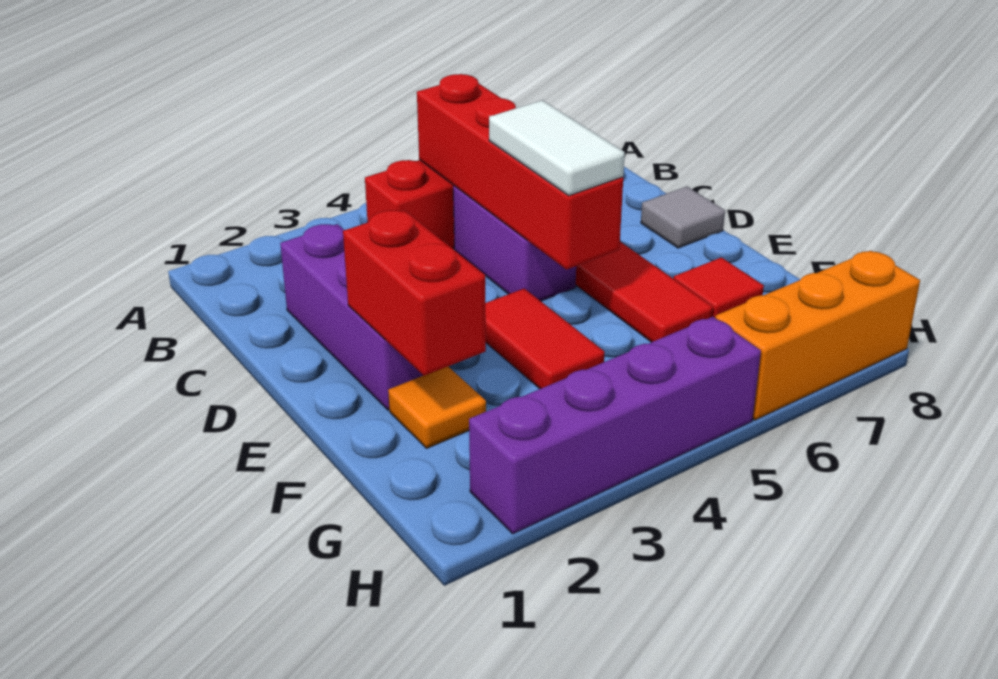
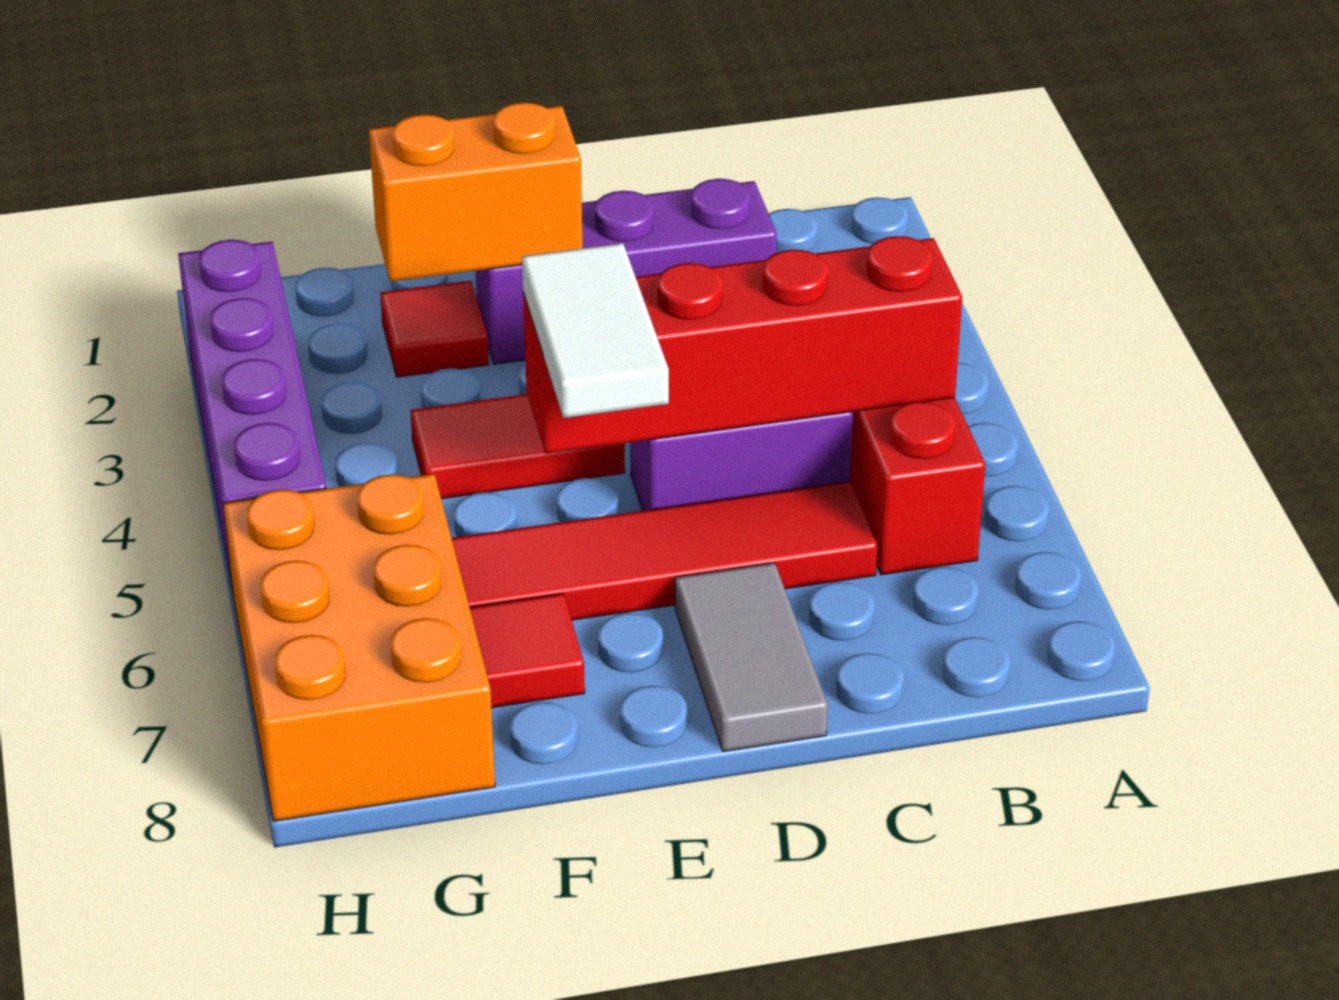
white tile D5:E5 level 3 -> white tile E5:E6 level 3
grey tile D8 level 1 -> grey tile D7:D8 level 1
red brick E2:F2 level 2 -> orange brick E2:F2 level 2
orange tile F2 level 1 -> red tile F2 level 1
orange brick H6:H8 level 1 -> orange brick G6:H8 level 1

